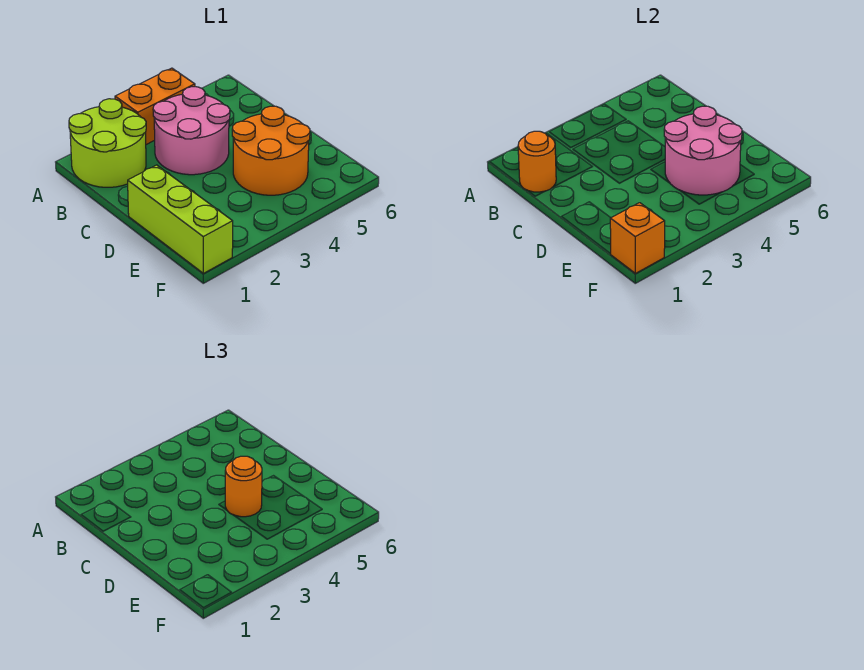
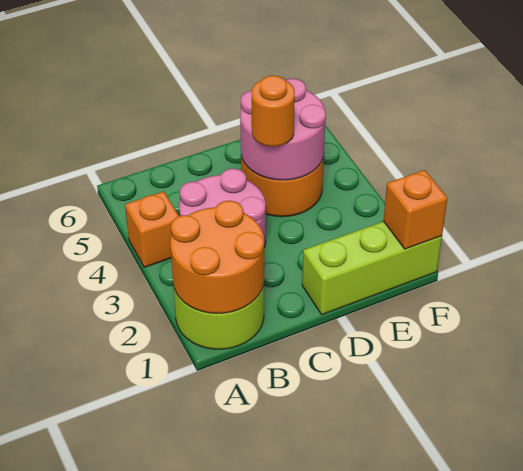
orange brick A3:A4 level 1 -> orange brick A4 level 1
orange round brick B1 level 2 -> orange round brick A1:B2 level 2

